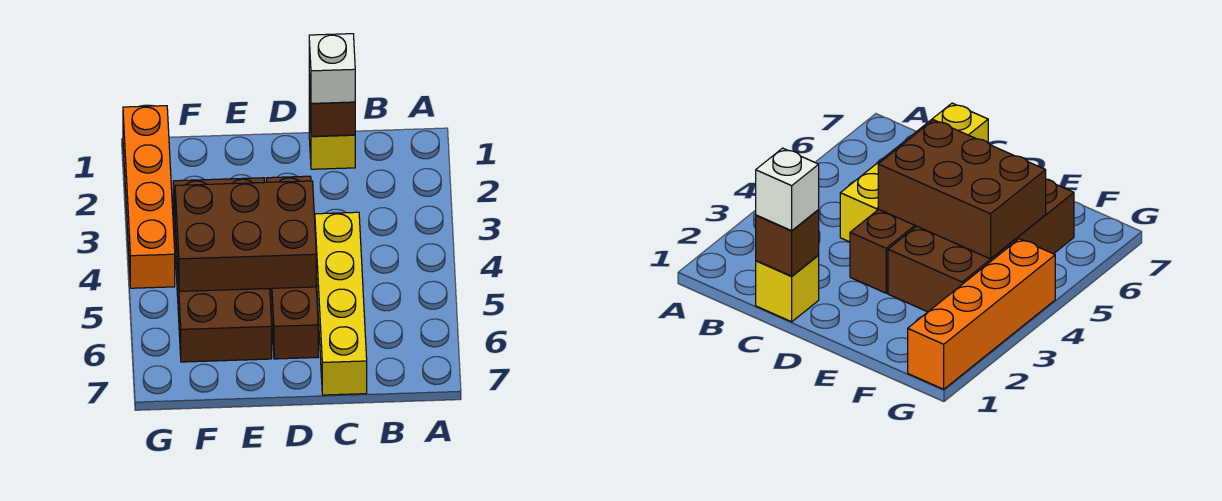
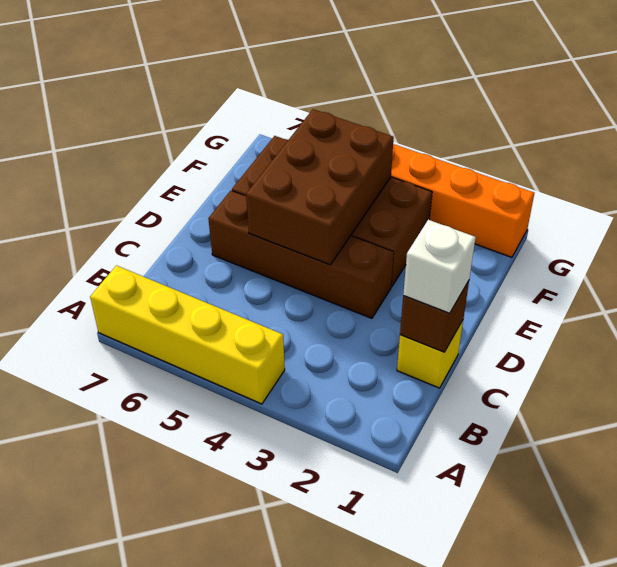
yellow brick C4:C7 level 1 -> yellow brick A4:A7 level 1

